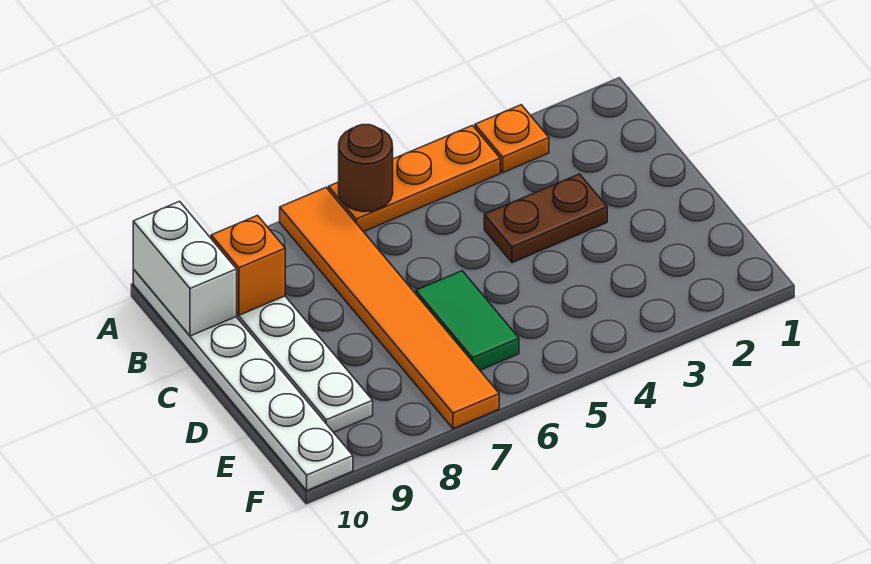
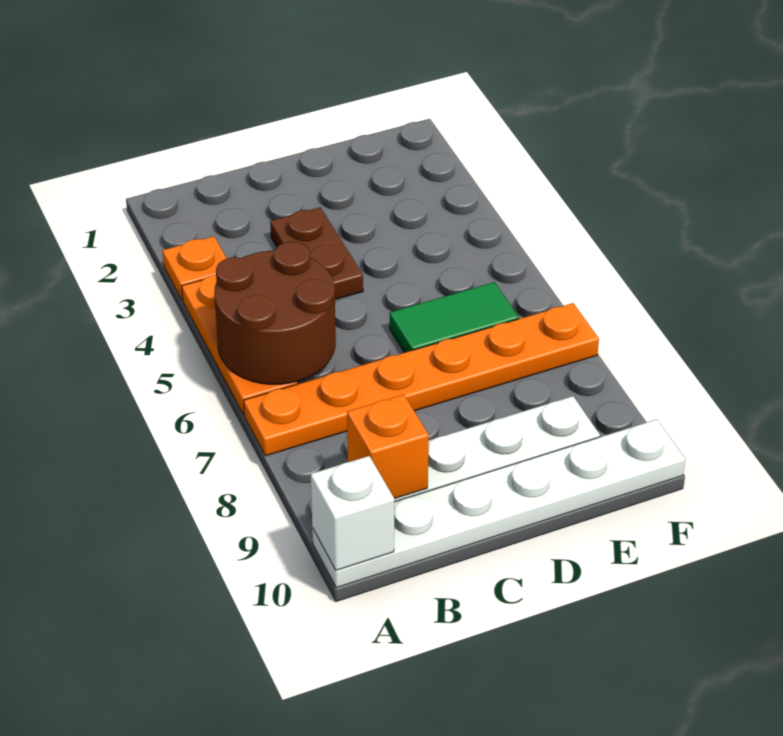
brown round brick A6 level 2 -> brown round brick A5:B6 level 2
orange tile A7:F7 level 1 -> orange plate A7:F7 level 1
white brick A10:B10 level 2 -> white brick A10 level 2

